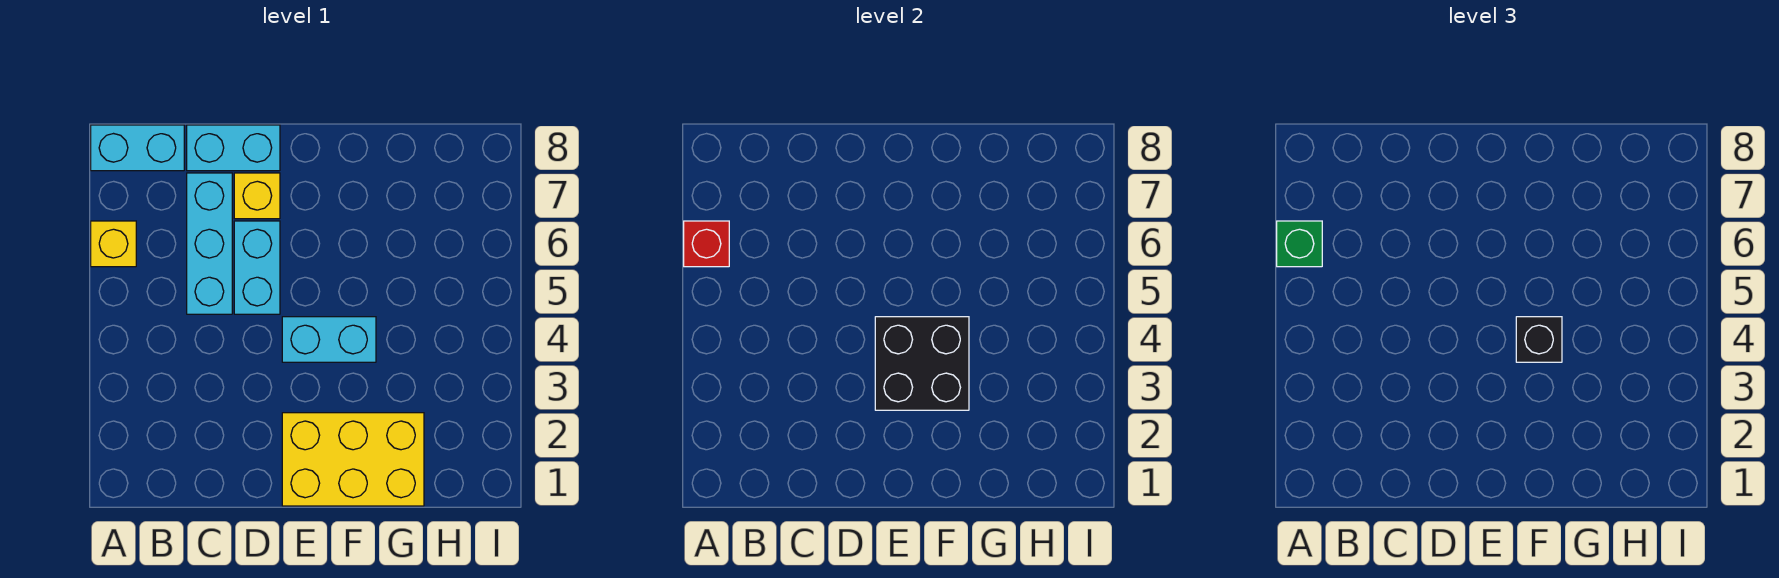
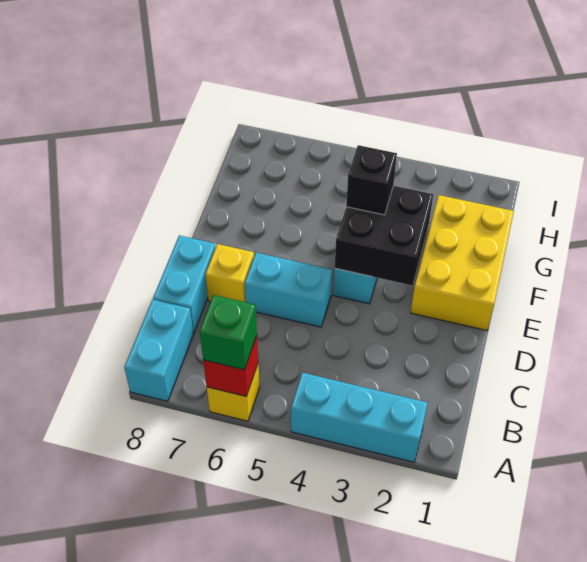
cyan brick C5:C7 level 1 -> cyan brick A2:A4 level 1

